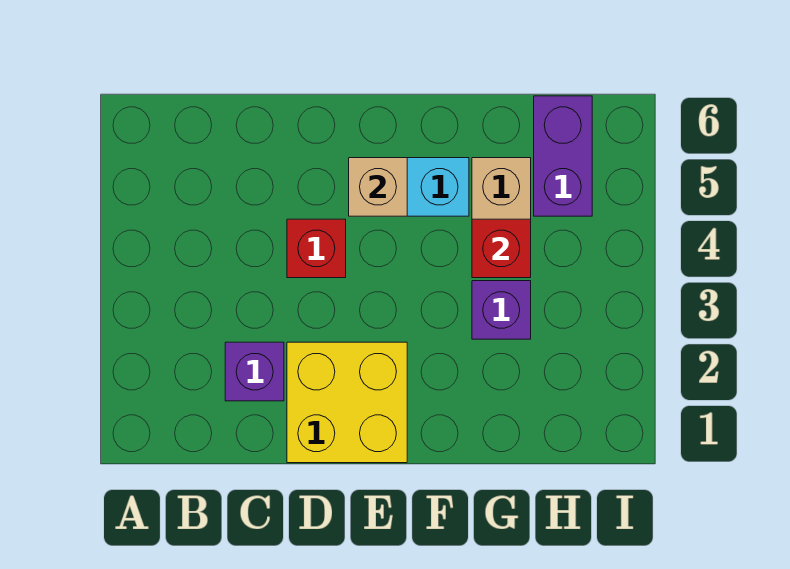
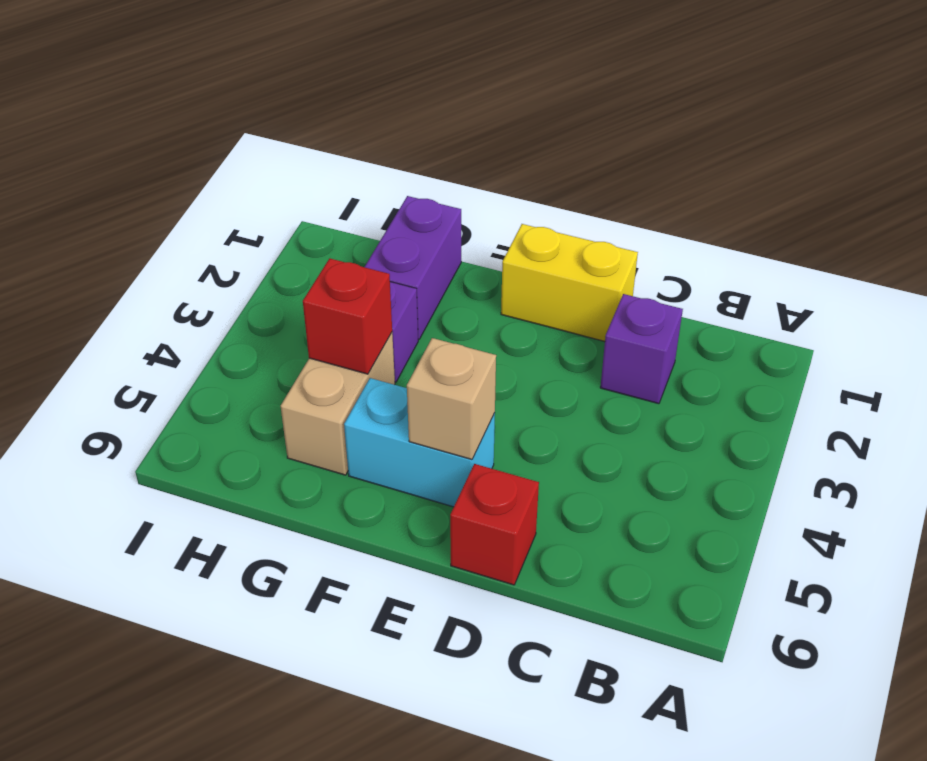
yellow brick D1:E2 level 1 -> yellow brick D1:E1 level 1
red brick D4 level 1 -> red brick D6 level 1
purple brick H5:H6 level 1 -> purple brick G1:G2 level 1

